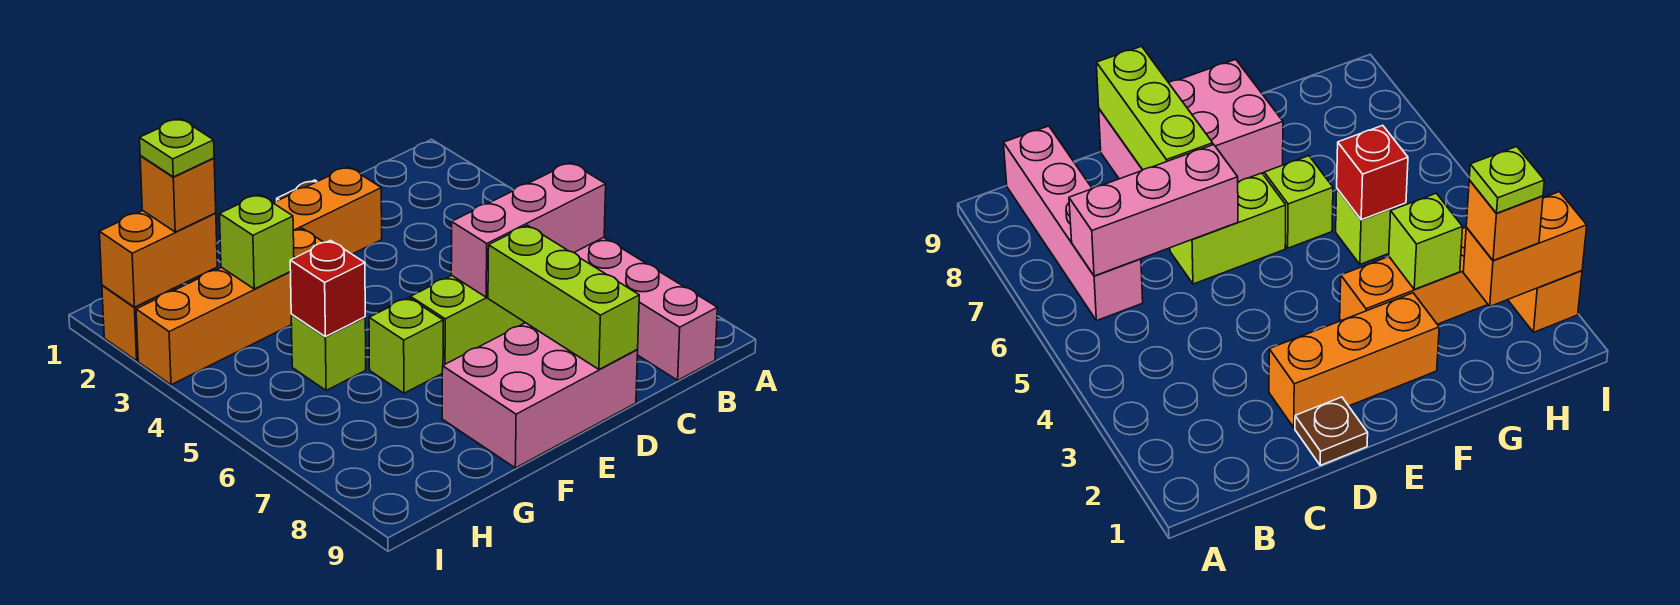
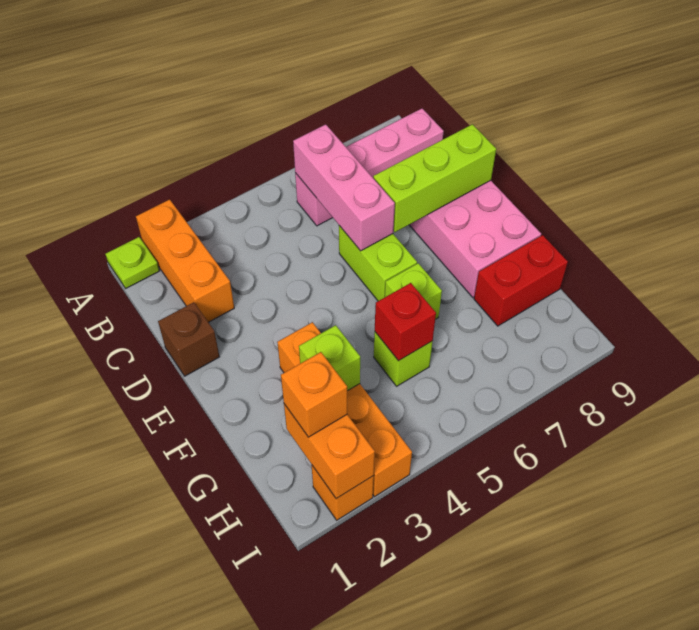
brown plate D1 level 1 -> brown brick D1 level 1
orange brick D2:F2 level 1 -> orange brick A2:C2 level 1
none -> red brick G8:G9 level 1
lime plate H2 level 4 -> lime plate A1 level 1

